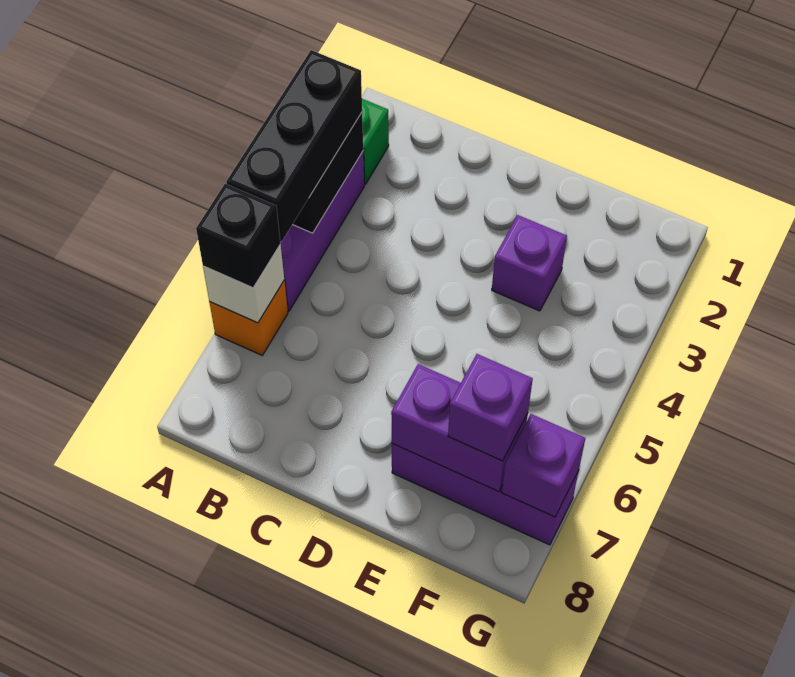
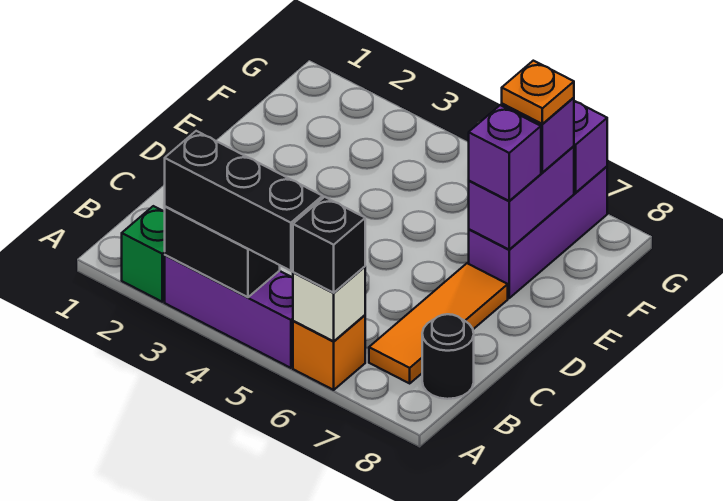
none -> orange tile B7:D7 level 1
none -> black round brick B8 level 1
purple brick E3 level 1 -> purple brick E7 level 3
none -> orange plate F7 level 4

